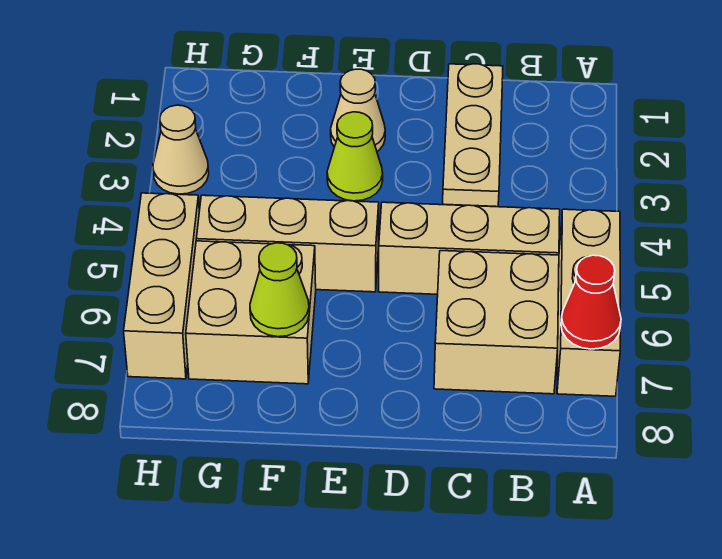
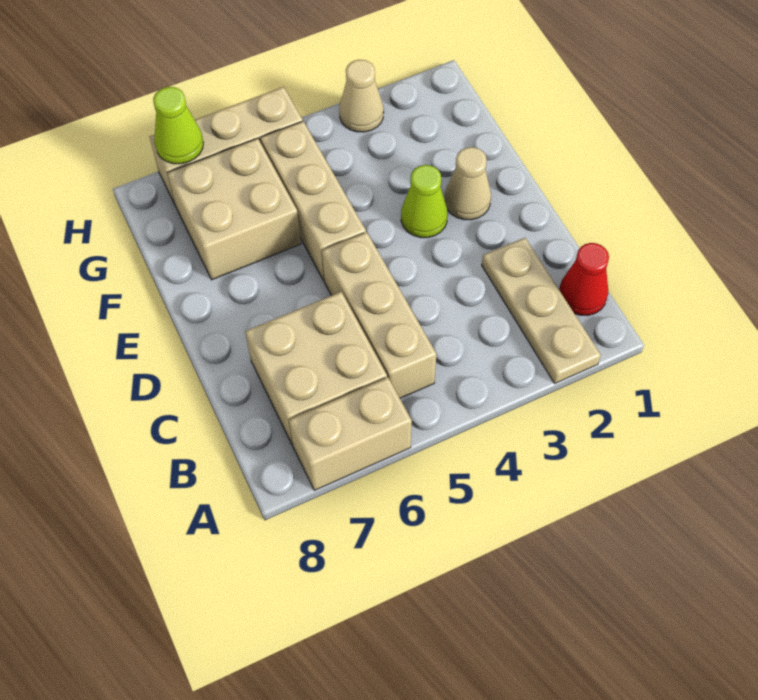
tan brick A5:A7 level 1 -> tan brick A6:A7 level 1
red cone A7 level 2 -> red cone B1 level 1
tan plate C1:C3 level 1 -> tan plate A2:C2 level 1
lime cone F7 level 2 -> lime cone H7 level 2

